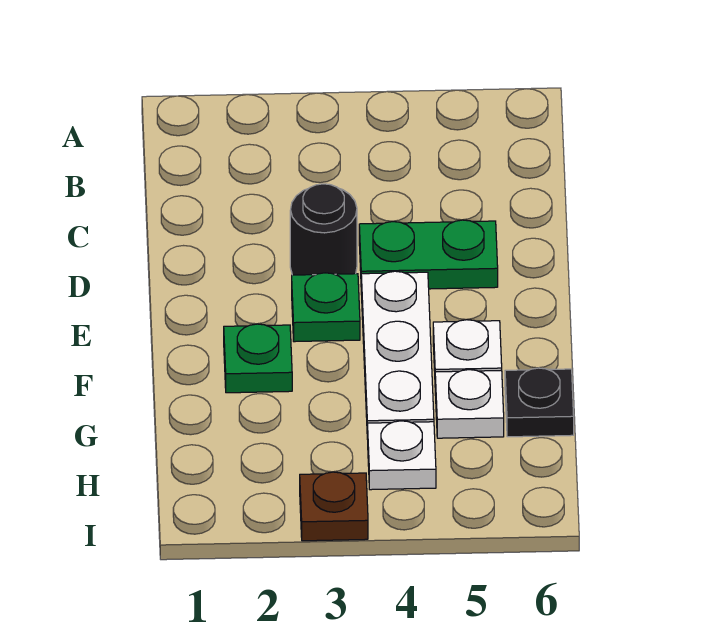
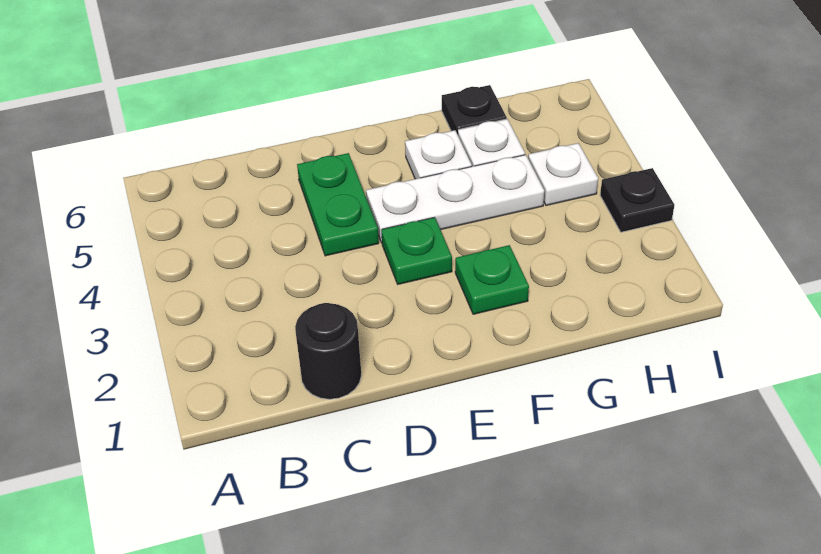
black round brick D3 level 1 -> black round brick C1 level 1
brown plate I3 level 1 -> black plate I3 level 1

